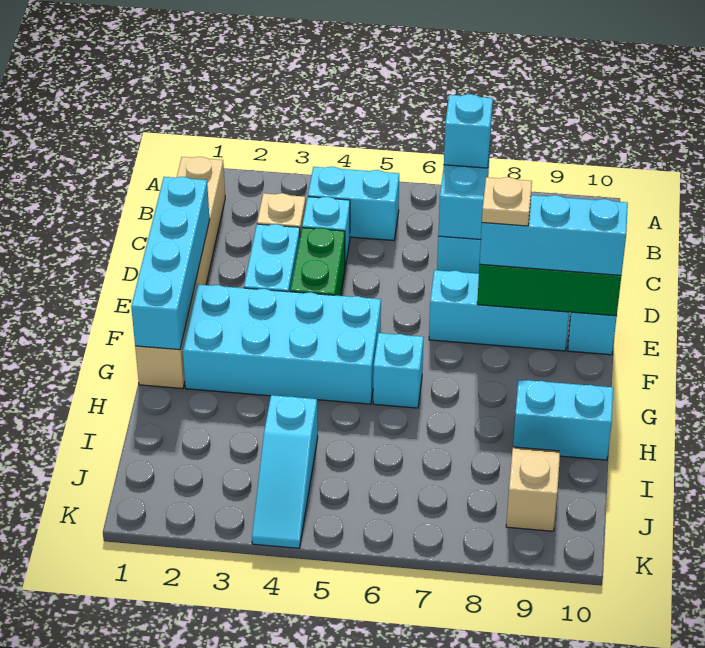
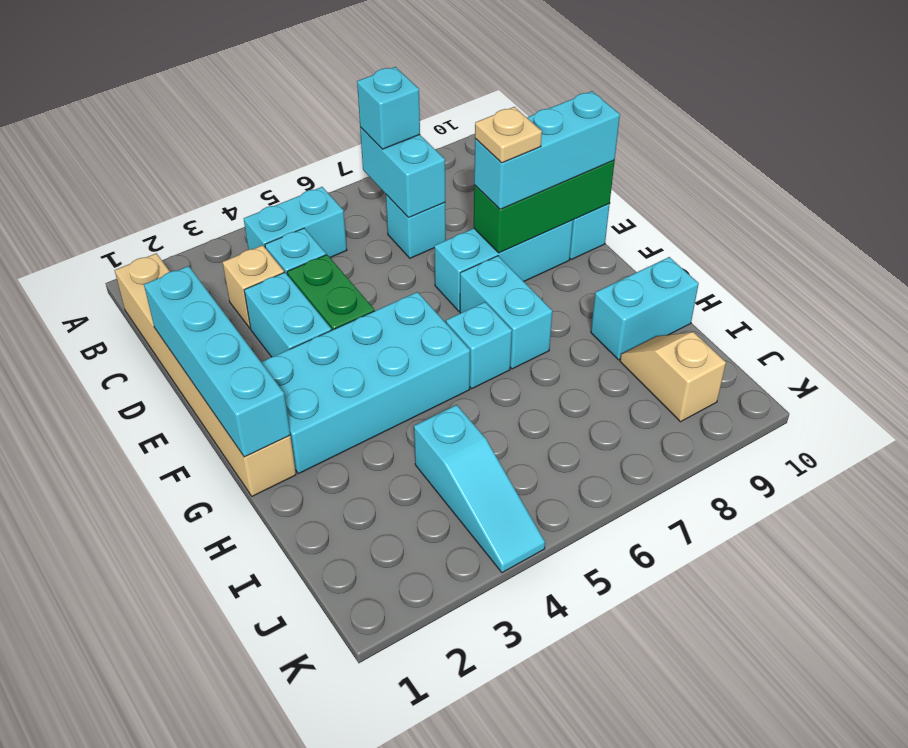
none -> cyan brick F7:G7 level 1

